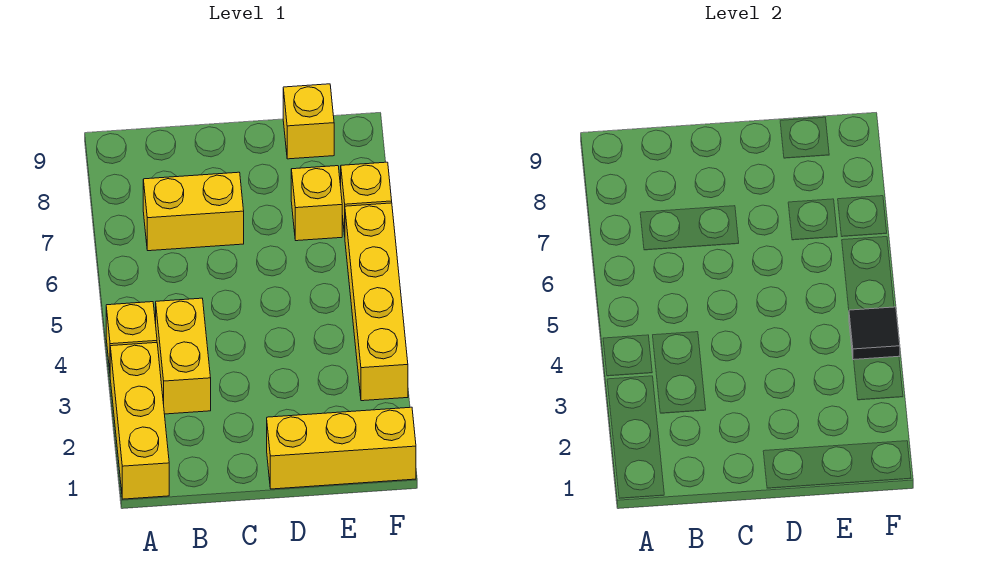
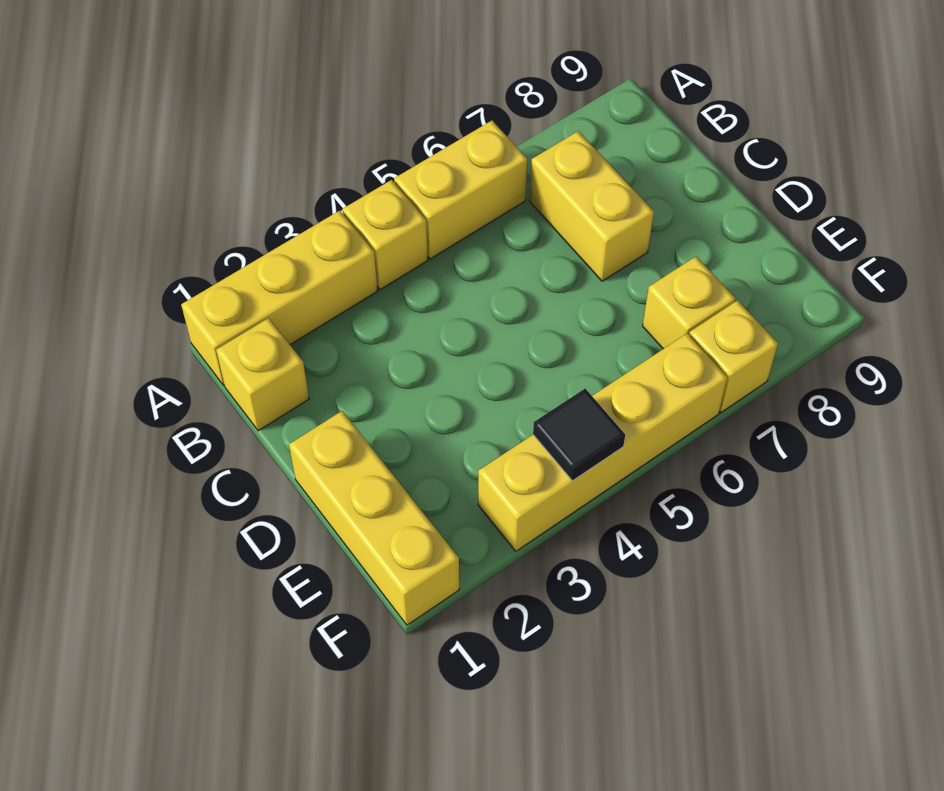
yellow brick B3:B4 level 1 -> yellow brick A5:A6 level 1
yellow brick E9 level 1 -> yellow brick B1 level 1

